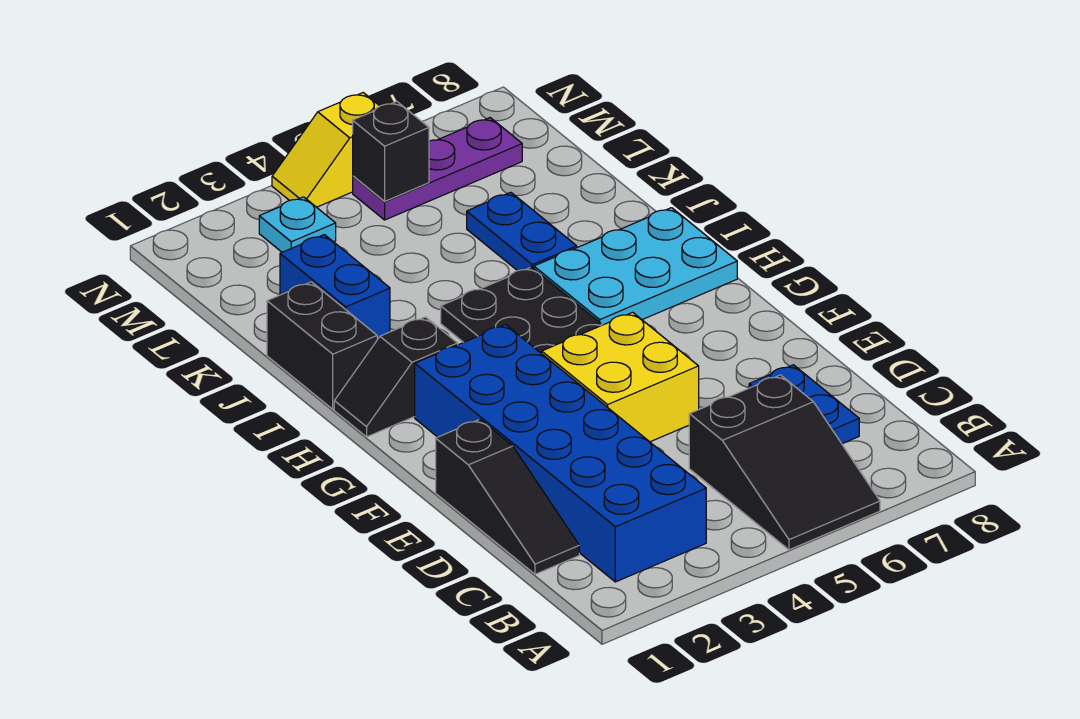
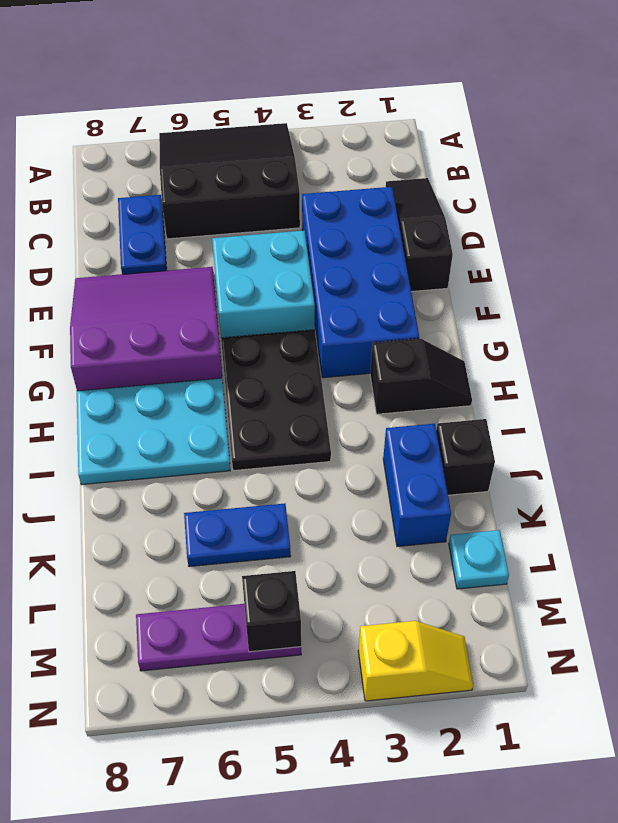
black slope A5:C6 level 1 top C -> black slope A4:C6 level 1 top C
blue brick B2:G3 level 1 -> blue brick D2:G3 level 1
yellow brick E4:F5 level 1 -> cyan brick E4:F5 level 1
none -> purple slope E6:G8 level 1 top G
black brick I1:J1 level 1 -> black brick J1 level 1
blue plate J6:K6 level 1 -> blue plate K5:K6 level 1
cyan plate M3 level 1 -> cyan plate L1 level 1
yellow slope N4:N5 level 1 top 5 -> yellow slope N2:N3 level 1 top 3

